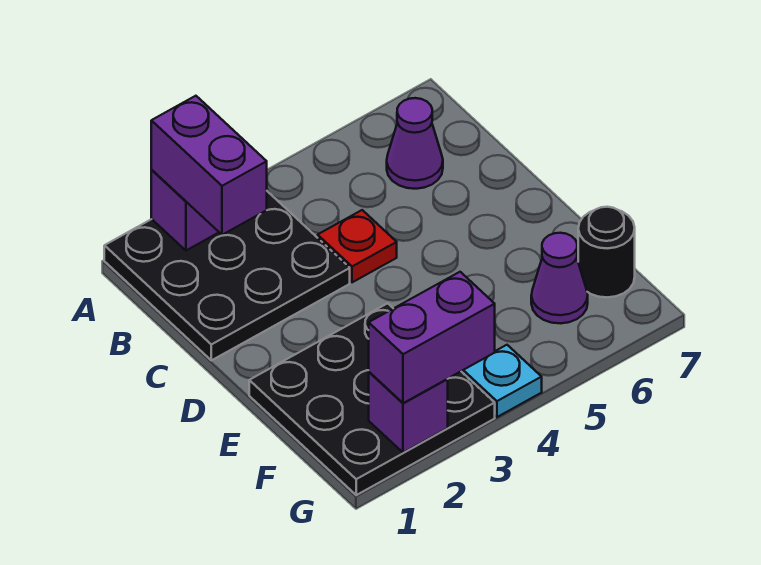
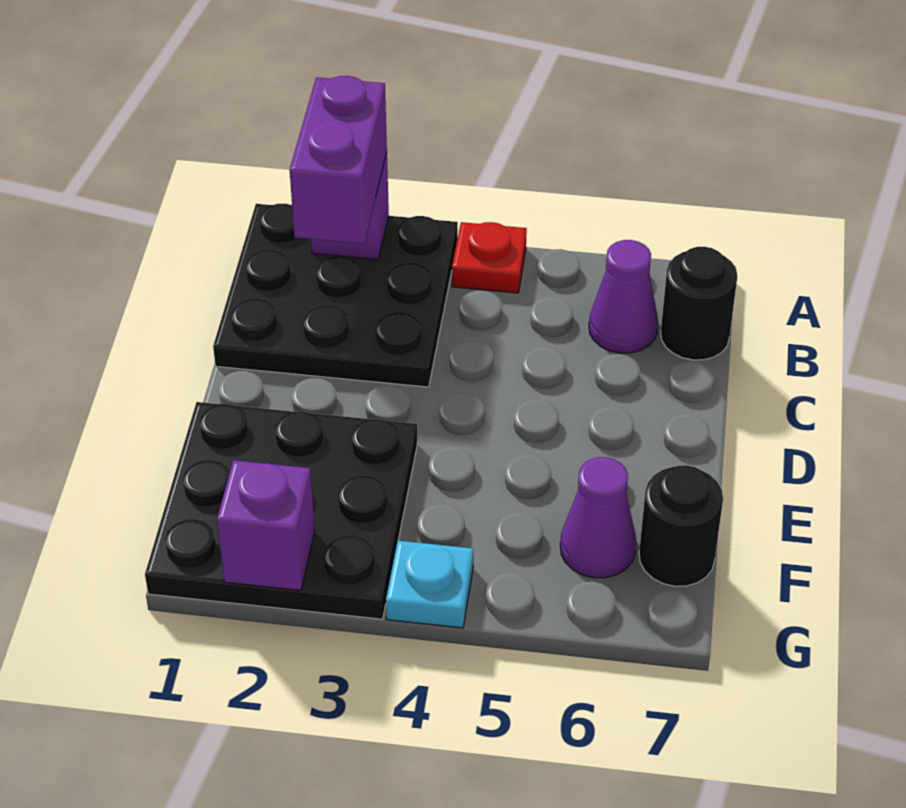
none -> black round brick B7 level 1
red plate C4 level 1 -> red plate A4 level 1
purple brick G2:G3 level 3 -> none

